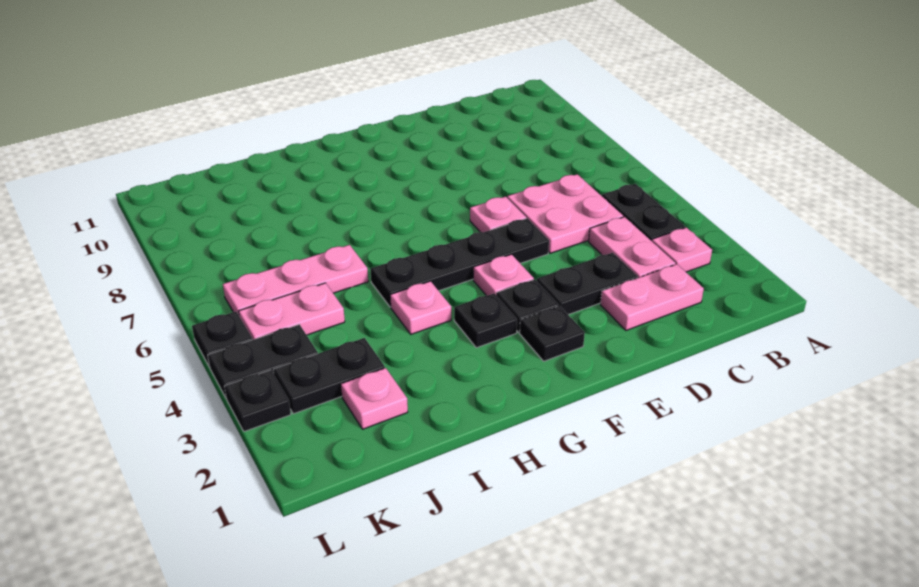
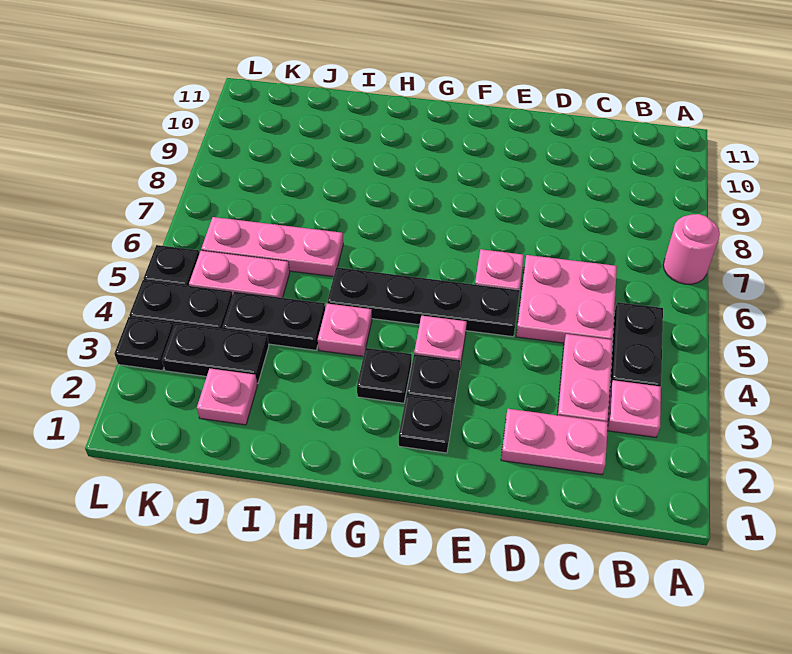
none -> pink round brick A7 level 1
black plate D3:E3 level 1 -> black plate I4:J4 level 1

